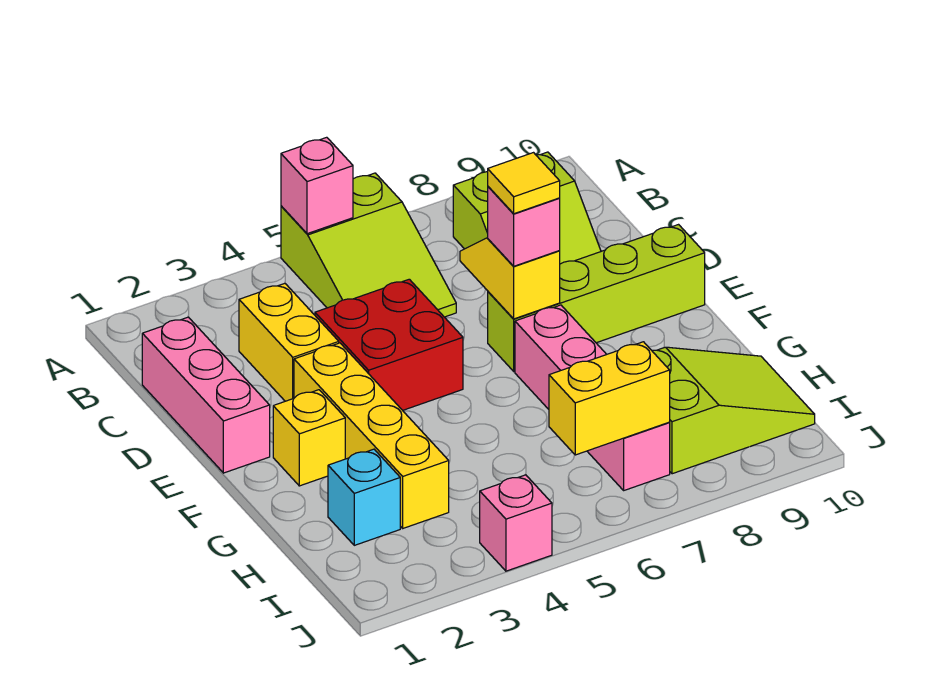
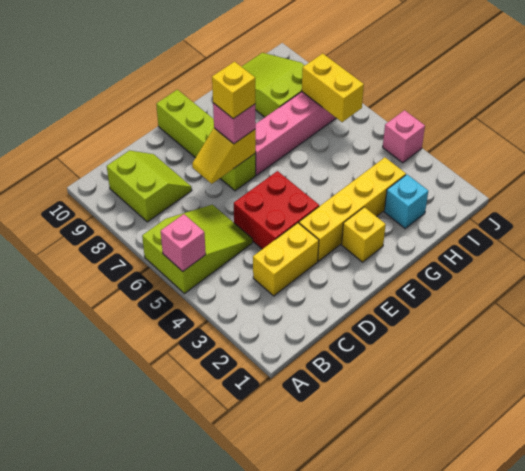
pink brick C1:E1 level 1 -> none
yellow tile E7 level 4 -> yellow brick E7 level 4

